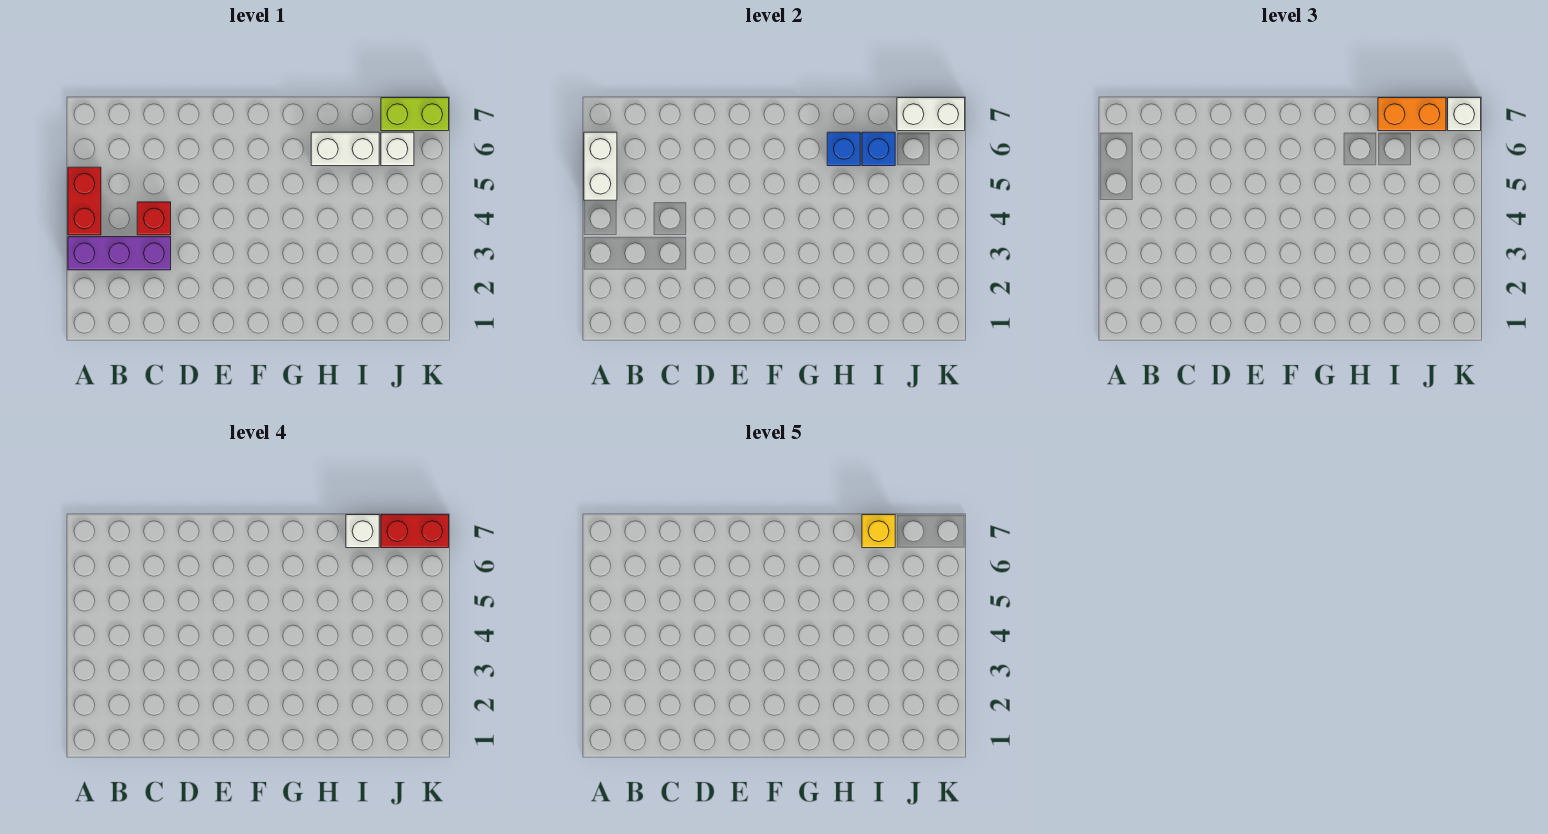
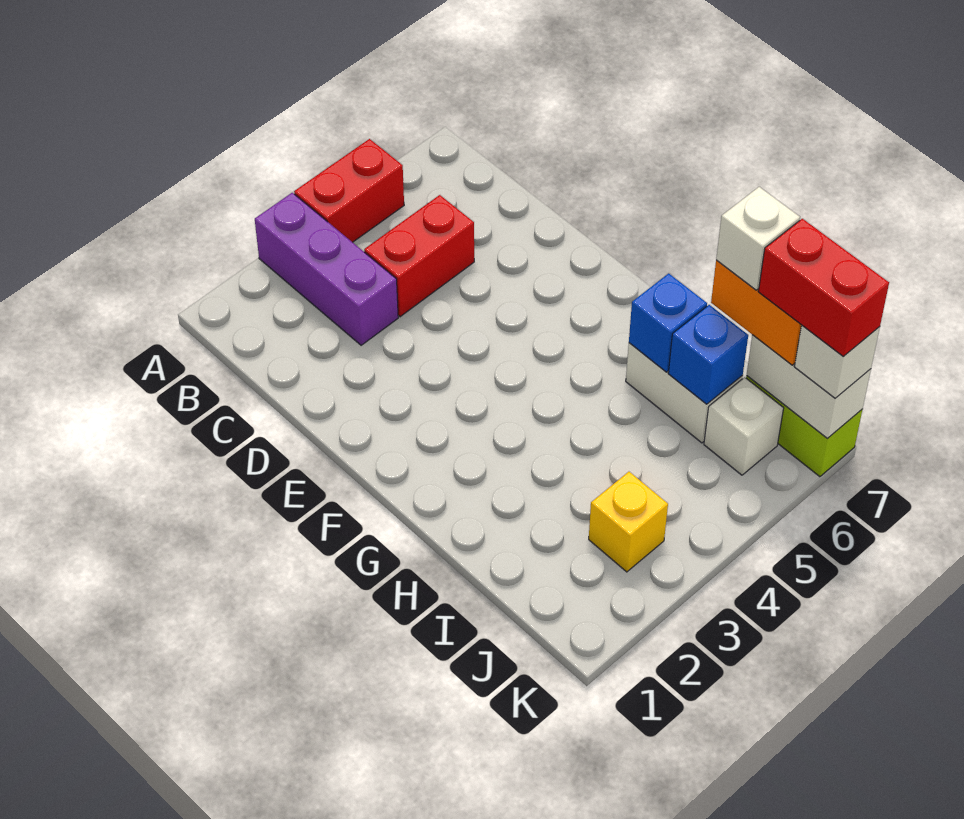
white brick A5:A6 level 2 -> none
red brick C4 level 1 -> red brick C4:C5 level 1
yellow brick I7 level 5 -> yellow brick J3 level 1

